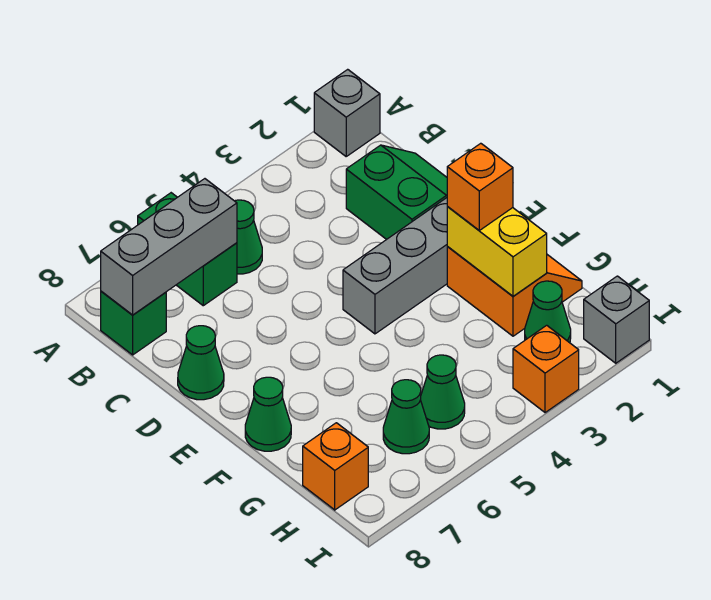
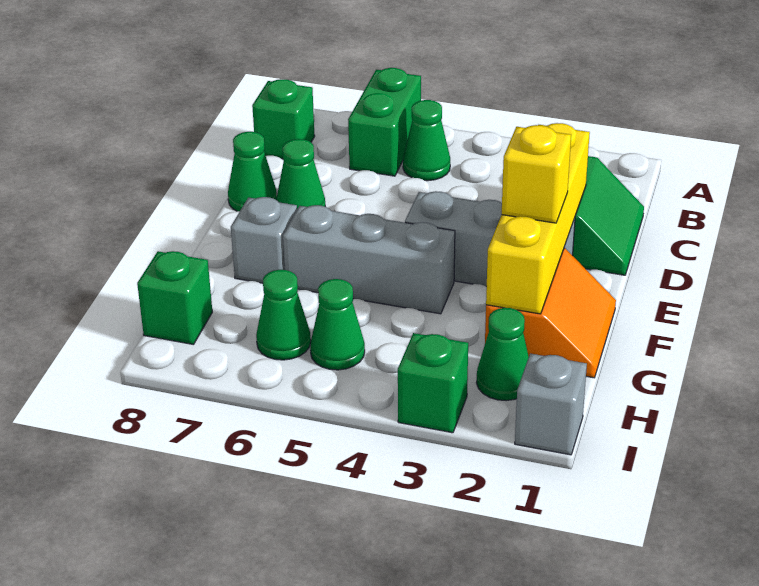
grey brick A1 level 1 -> grey brick F7 level 1
grey brick B6:B8 level 2 -> grey brick F4:F6 level 1
yellow brick F2:G2 level 2 -> yellow brick D2:G2 level 2
orange brick F2 level 3 -> yellow brick F2 level 3
green cone F8 level 1 -> green cone D7 level 1
orange brick H8 level 1 -> green brick H8 level 1
orange brick I3 level 1 -> green brick I3 level 1

